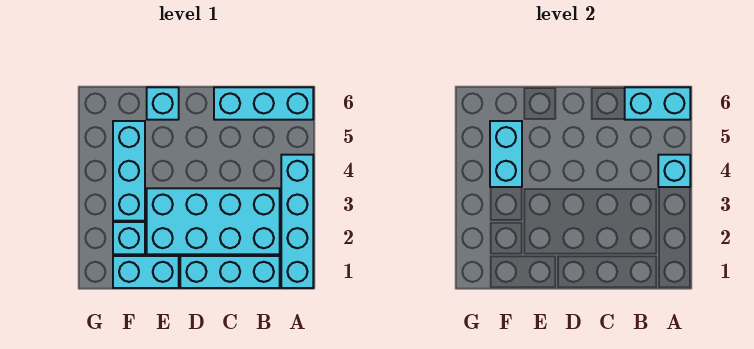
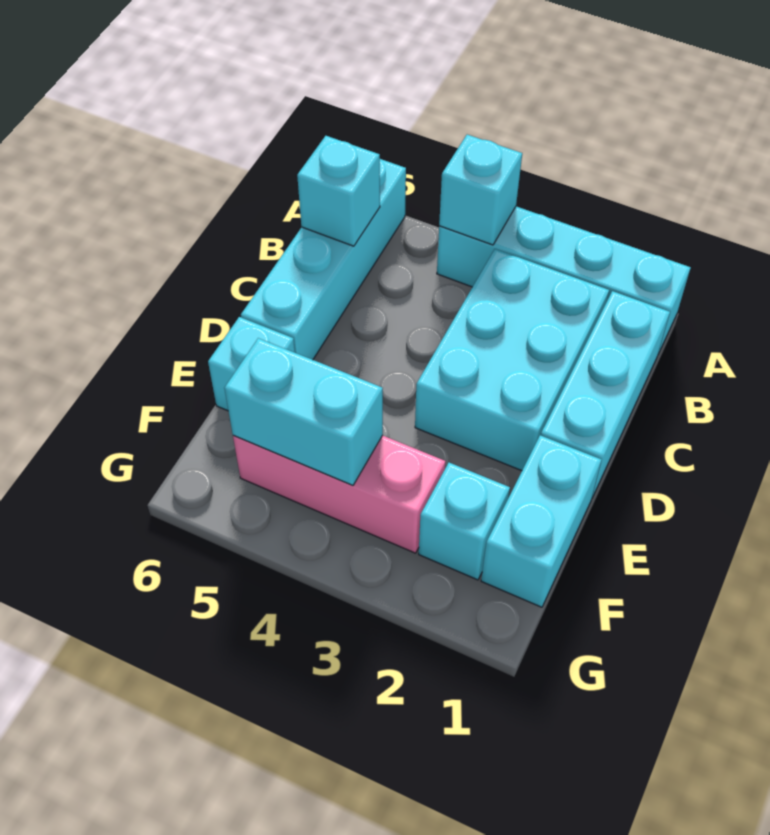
cyan brick A6:C6 level 1 -> cyan brick A6:D6 level 1
cyan brick A6:B6 level 2 -> cyan brick B6 level 2
cyan brick B2:E3 level 1 -> cyan brick B2:D3 level 1
cyan brick F3:F5 level 1 -> pink brick F3:F5 level 1

